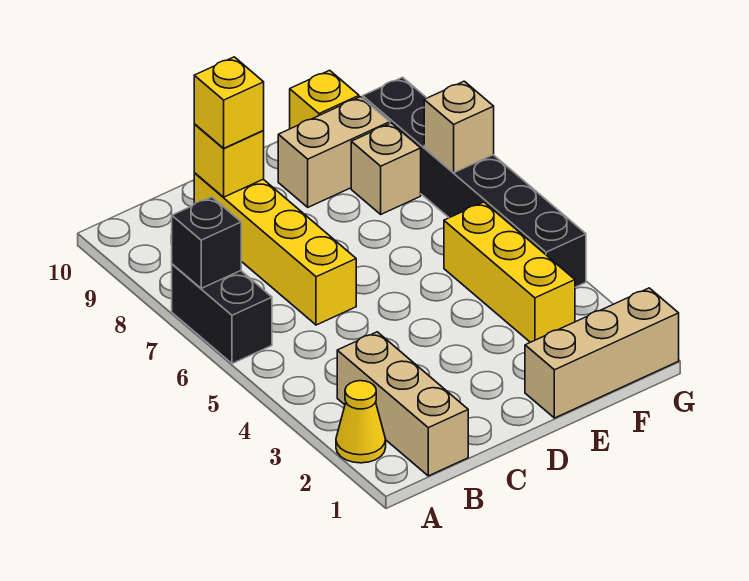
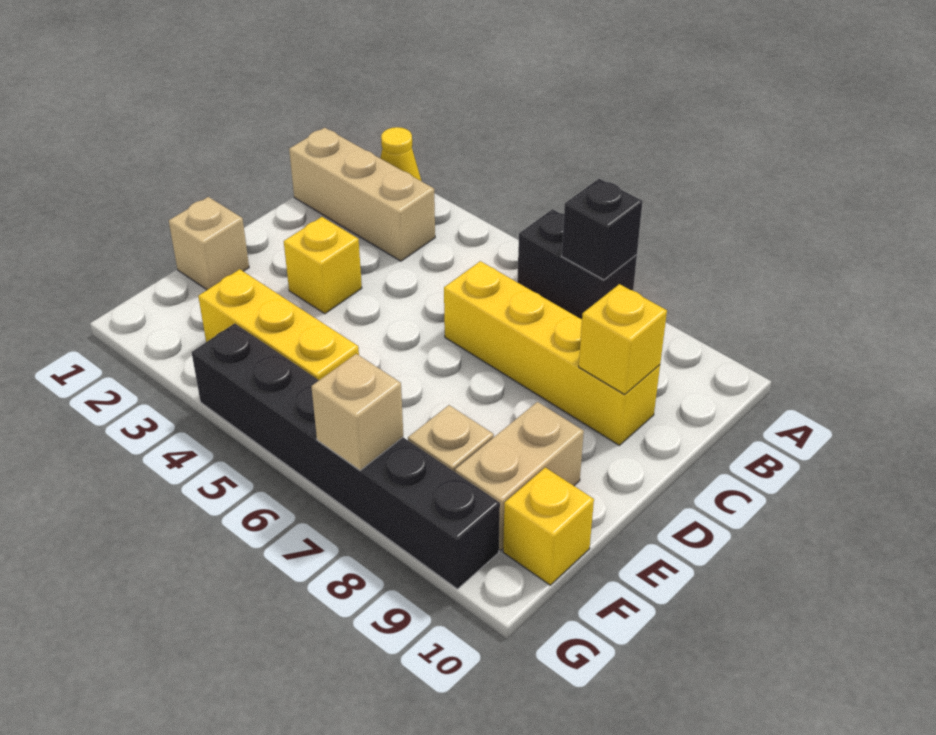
yellow brick C9 level 3 -> yellow brick D3 level 1
tan brick E1:G1 level 1 -> tan brick E1 level 1

